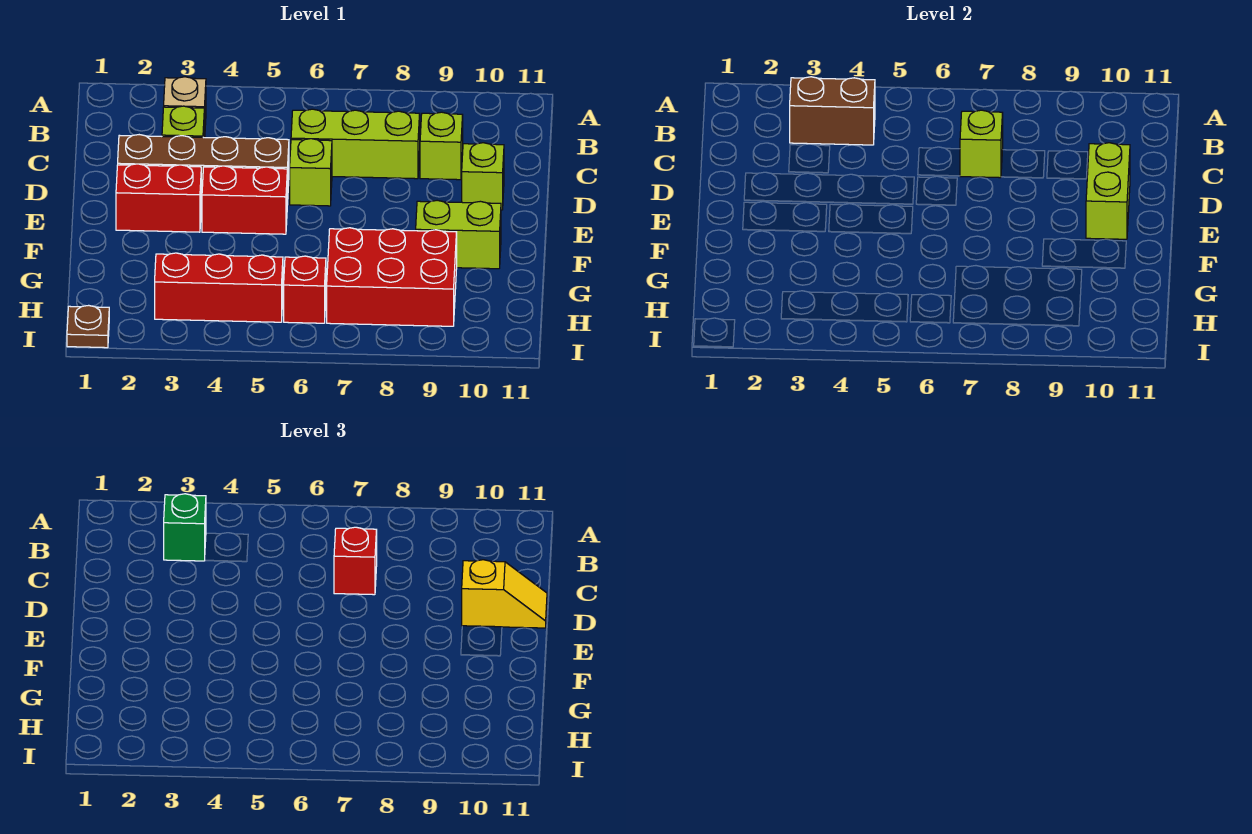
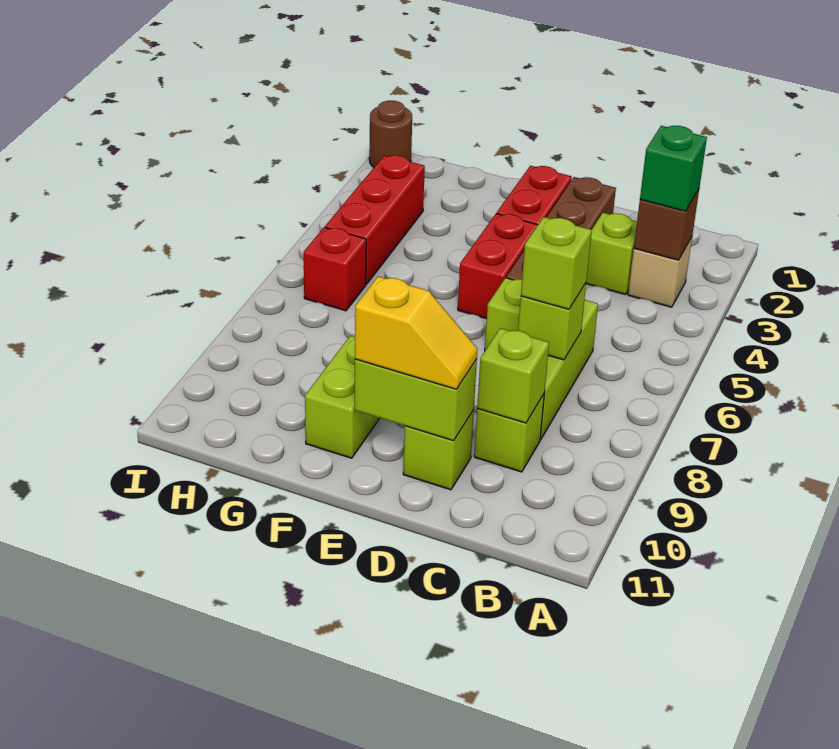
brown brick B3:B4 level 2 -> brown brick B3 level 2
red brick C7 level 3 -> lime brick C7 level 3
none -> lime brick C9 level 2
yellow slope D10:D11 level 3 top 10 -> yellow slope D10:E10 level 3 top E
red brick G7:H9 level 1 -> none
brown plate I1 level 1 -> brown round brick I1 level 1

